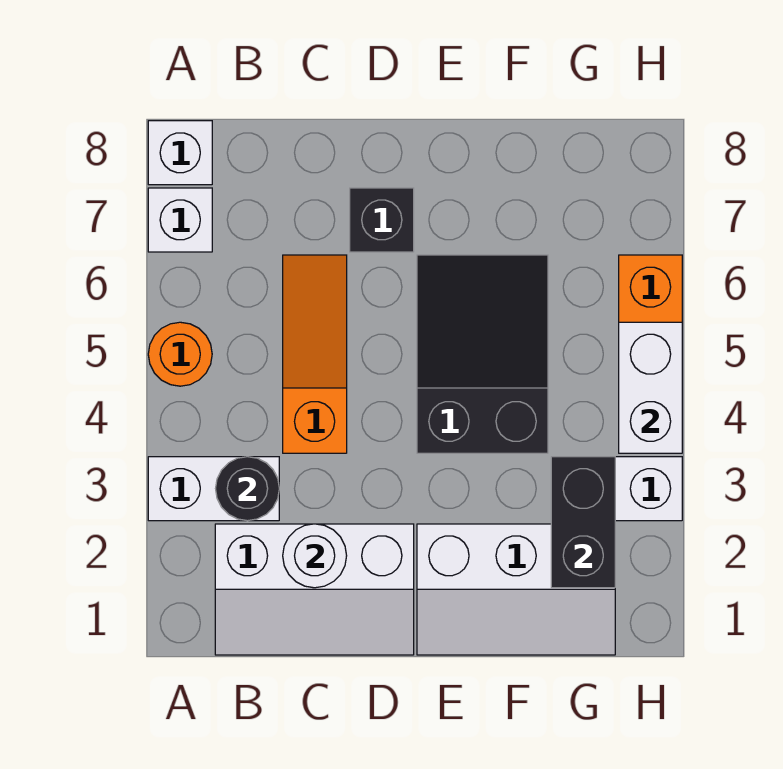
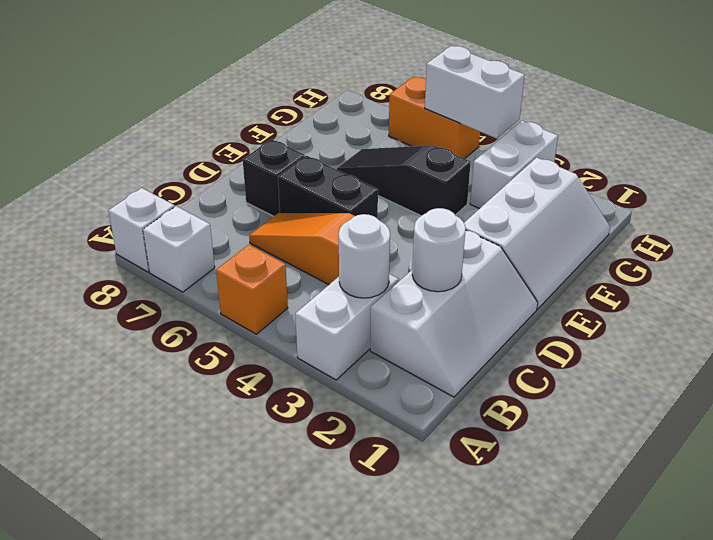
orange round brick A5 level 1 -> orange brick A5 level 1
black round brick B3 level 2 -> white round brick B3 level 2
black slope E4:F6 level 1 top 4 -> black slope F4:F6 level 1 top 4
black brick G2:G3 level 2 -> black brick D5:D6 level 1

